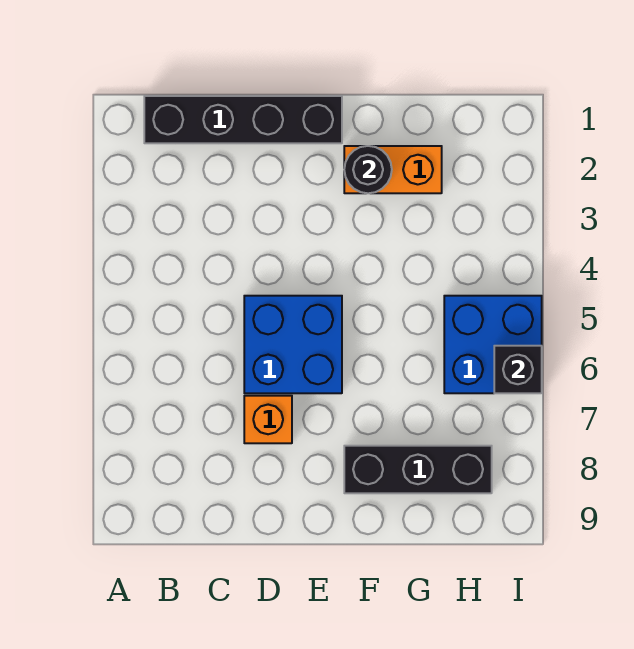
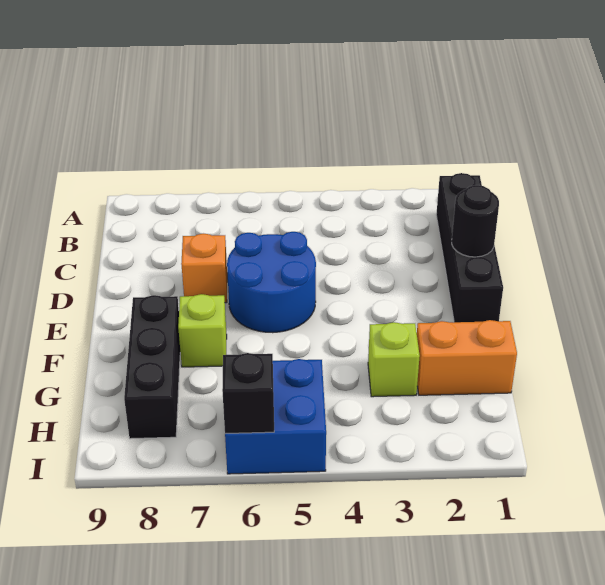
blue brick D5:E6 level 1 -> blue round brick D5:E6 level 1
orange brick F2:G2 level 1 -> orange brick G1:G2 level 1
black round brick F2 level 2 -> black round brick D1 level 2
none -> lime brick F7 level 1
none -> lime brick G3 level 1

